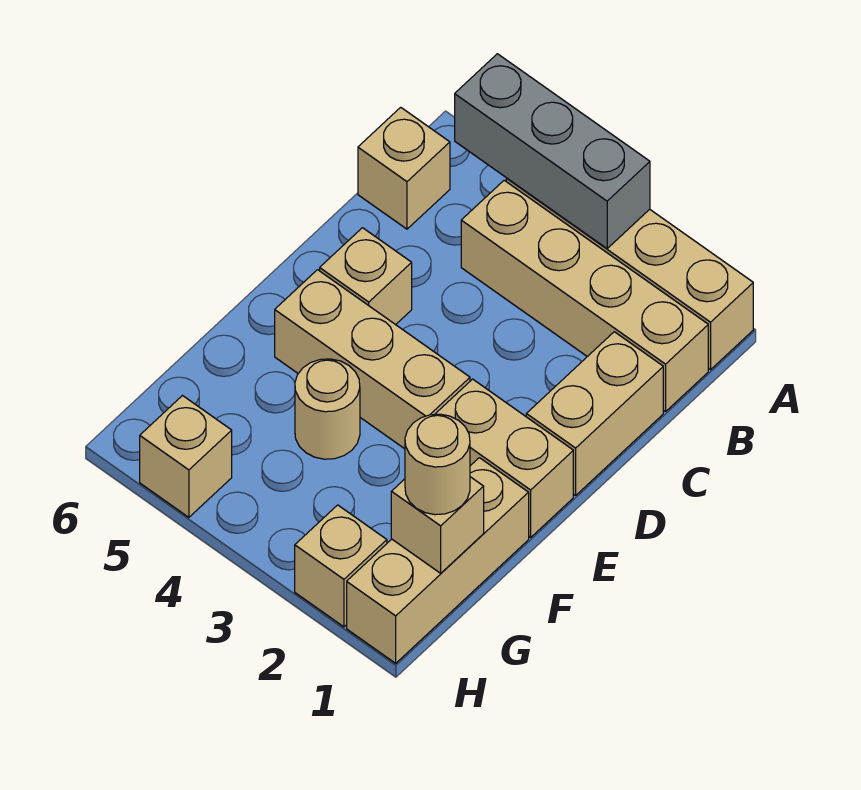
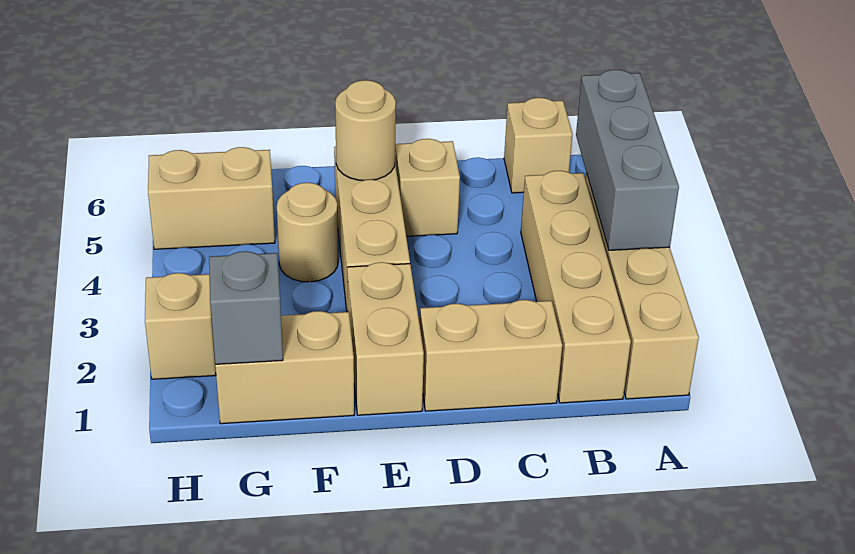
tan brick F1:H1 level 1 -> tan brick F1:G1 level 1
tan brick G1 level 2 -> grey brick G1 level 2
tan round brick G1 level 3 -> tan round brick E5 level 2
tan brick H5 level 1 -> tan brick G5:H5 level 1

